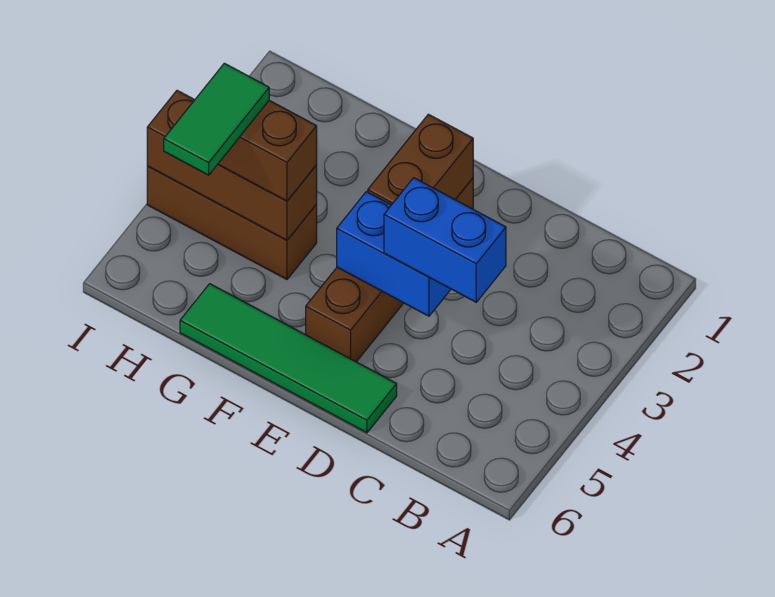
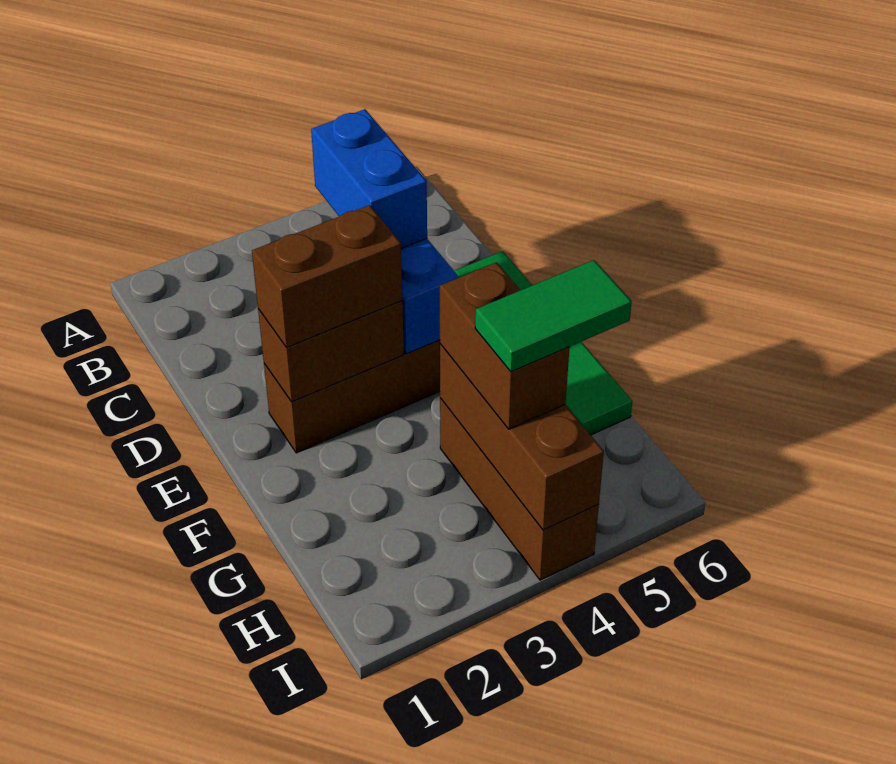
none -> brown brick E2:E3 level 3

